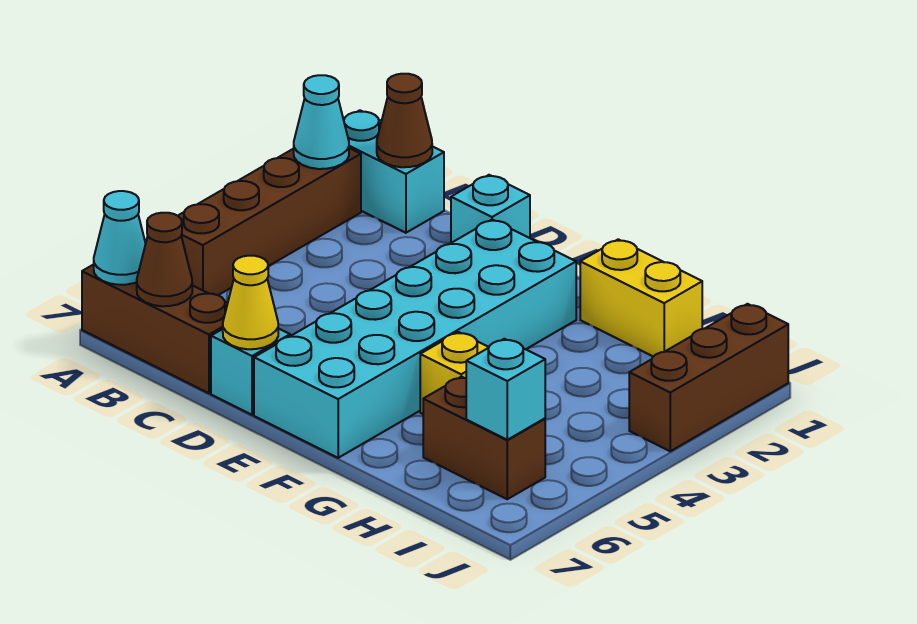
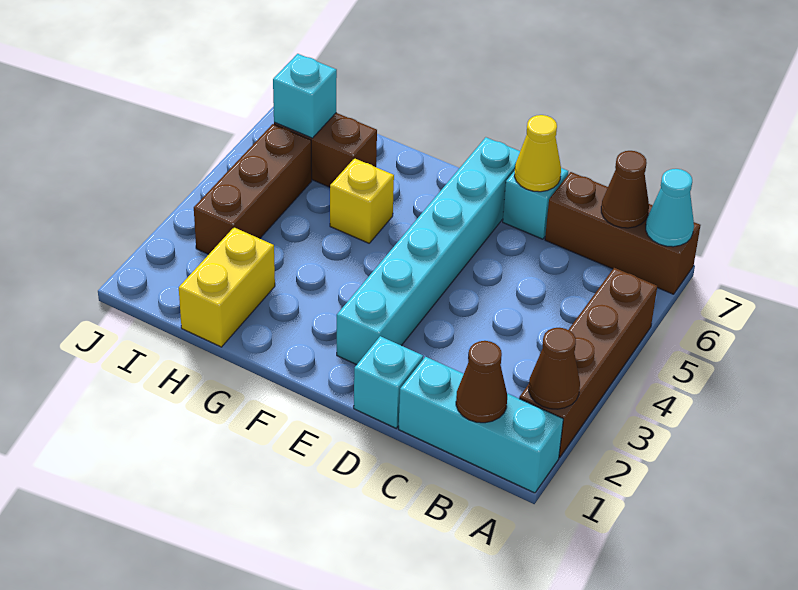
cyan brick A1:B1 level 1 -> cyan brick A1:C1 level 1
cyan cone A2 level 2 -> brown cone A2 level 2
cyan brick E2:F7 level 1 -> cyan brick E2:E7 level 1
yellow brick G1:H1 level 1 -> yellow brick H1:H2 level 1
brown brick J1:J3 level 1 -> brown brick I3:I5 level 1

